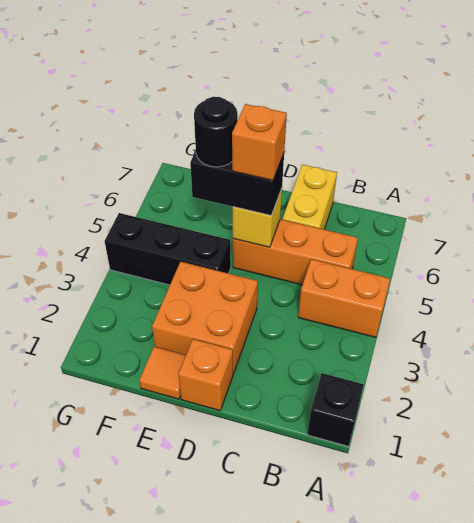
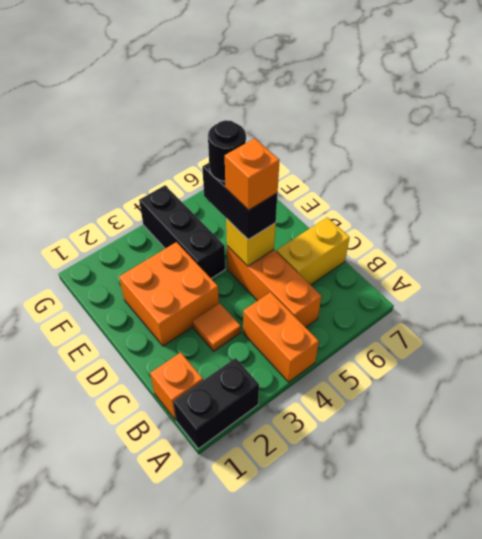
black brick A1 level 1 -> black brick A1:A2 level 1
orange brick D1 level 1 -> orange brick B1 level 1
orange tile E1 level 1 -> orange tile C3 level 1

